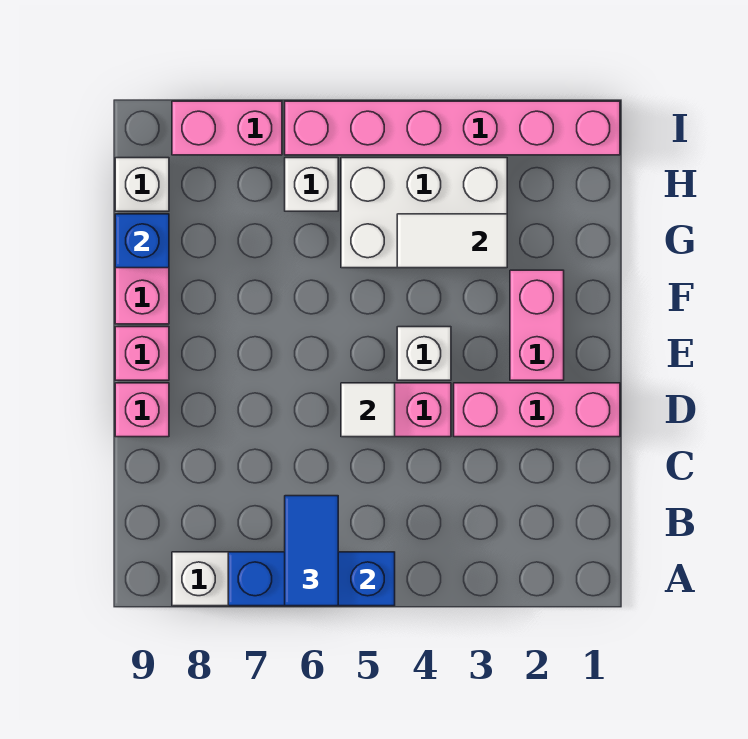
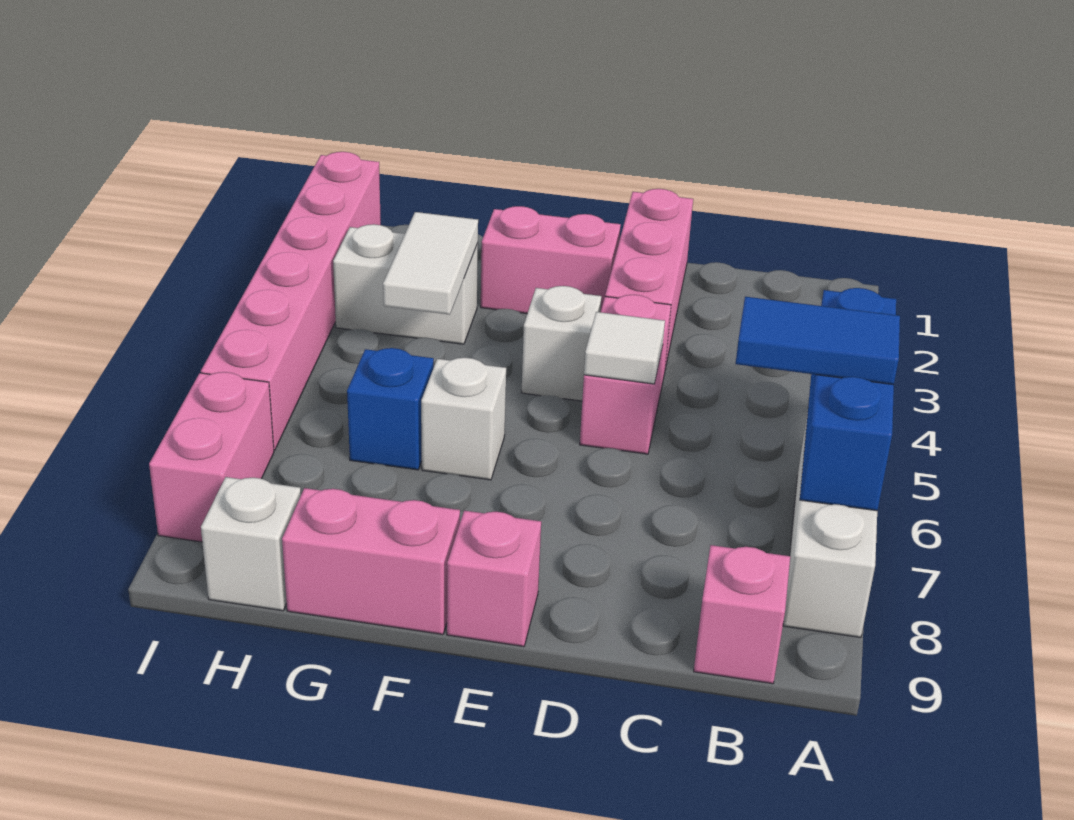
pink brick D9 level 1 -> pink brick B9 level 1
white brick G3:H5 level 1 -> white brick G3:H3 level 1
blue brick G9 level 2 -> blue brick G6 level 1
white brick H6 level 1 -> white brick F6 level 1

